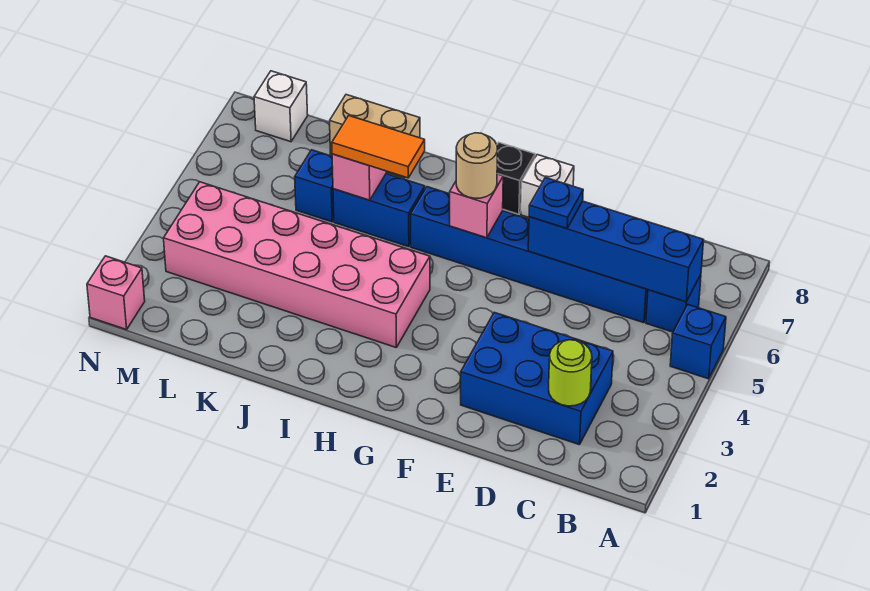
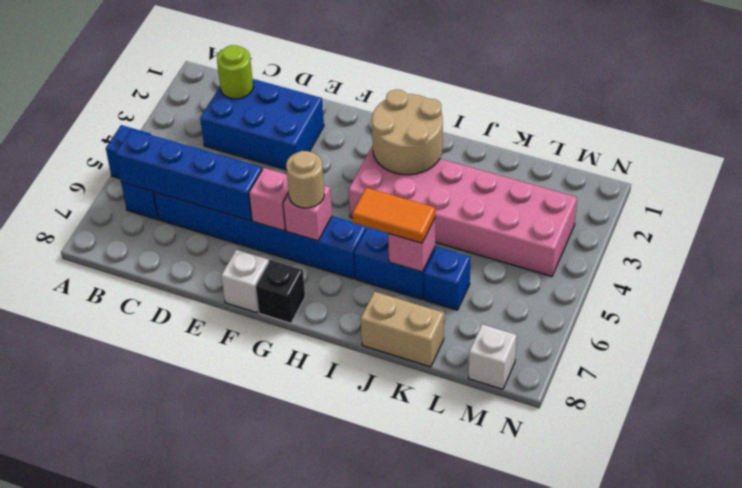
blue plate E6 level 3 -> none
none -> tan round brick H2:I3 level 2
pink brick N1 level 1 -> pink brick F6 level 2

